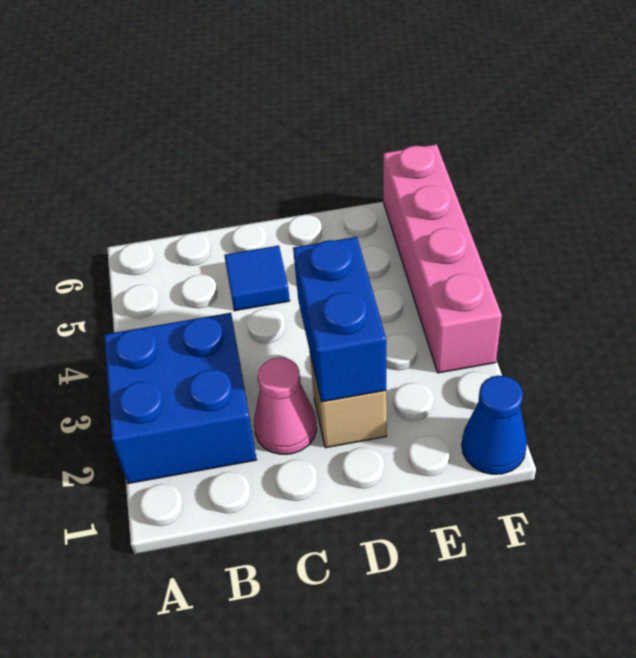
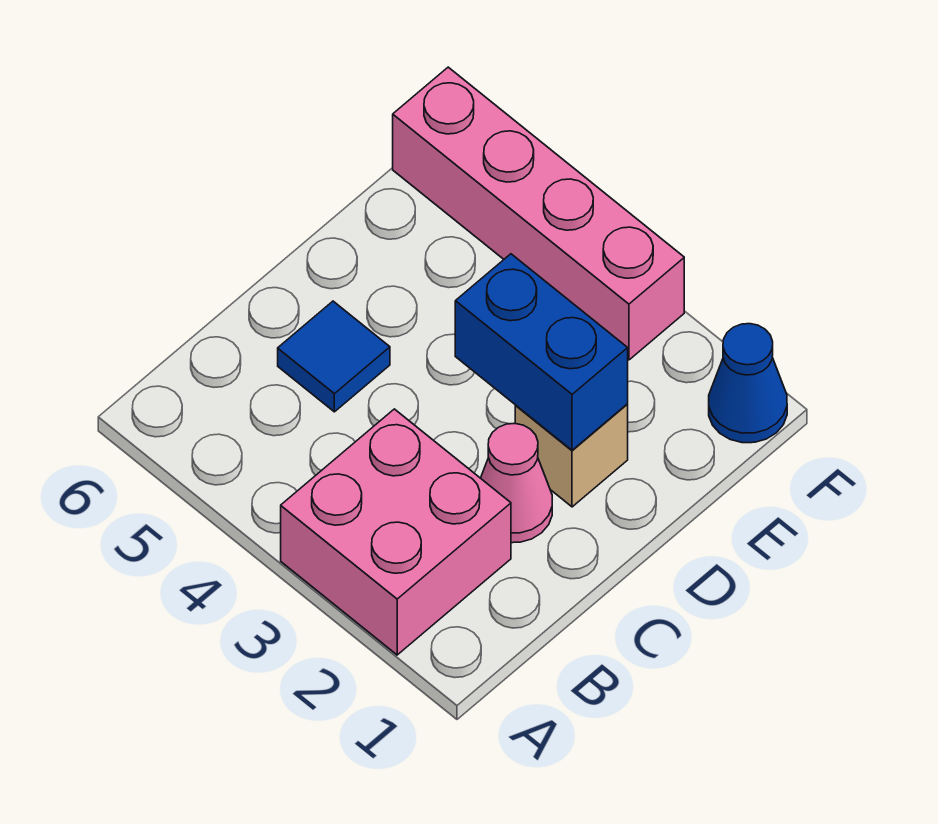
blue brick A2:B3 level 1 -> pink brick A2:B3 level 1

